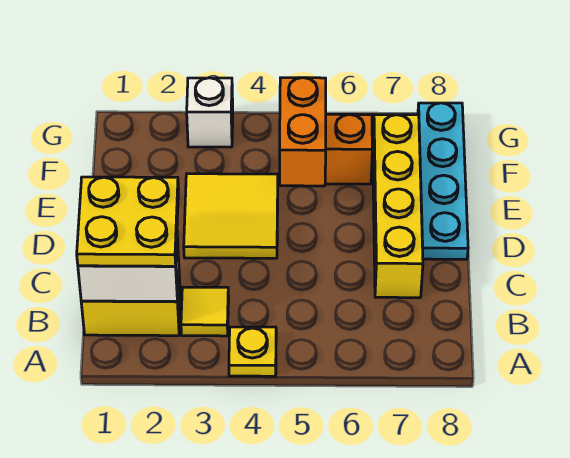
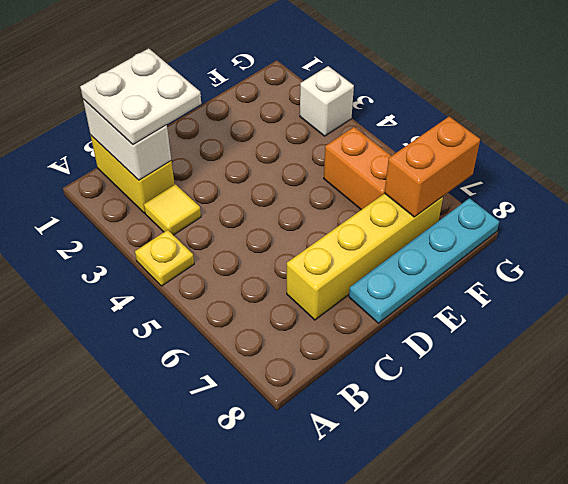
yellow plate B1:C2 level 3 -> white plate B1:C2 level 3
yellow tile D3:E4 level 1 -> none
orange brick E5:F5 level 2 -> orange brick F7:G7 level 2

